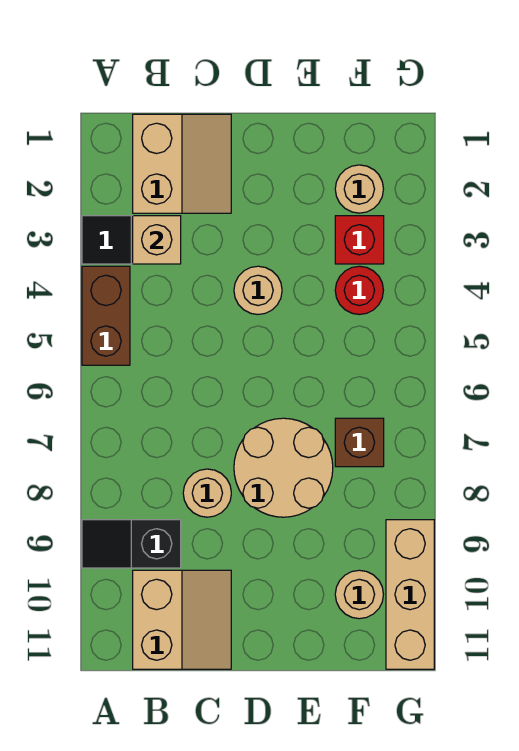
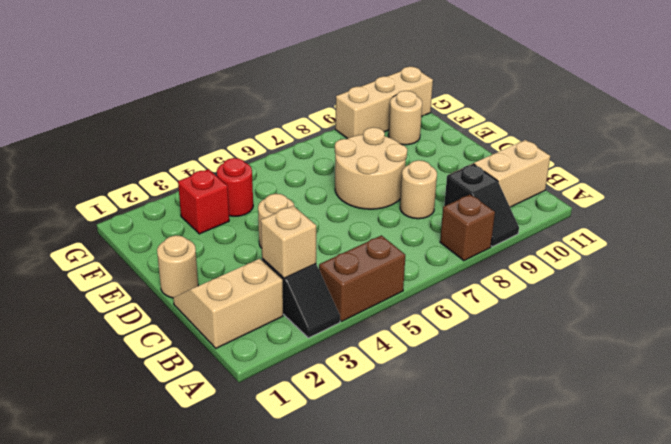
tan round brick F2 level 1 -> tan round brick D1 level 1
brown brick F7 level 1 -> brown brick A8 level 1

